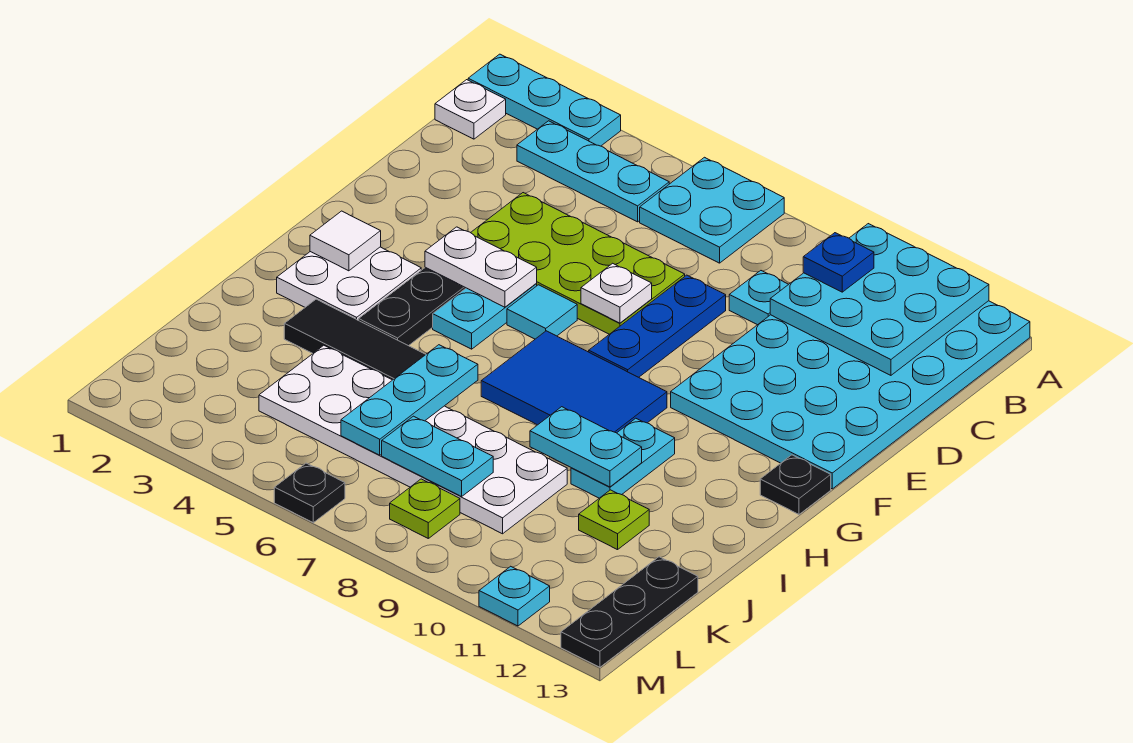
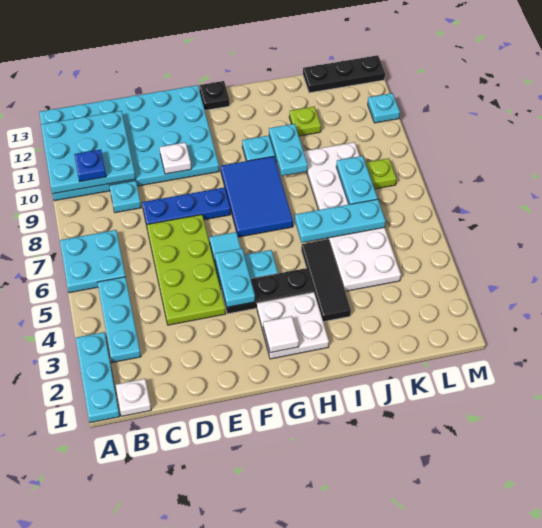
white plate E7 level 2 -> white plate E10 level 2
white plate F4:F5 level 2 -> cyan plate F4:F5 level 2
black plate M6 level 1 -> none

